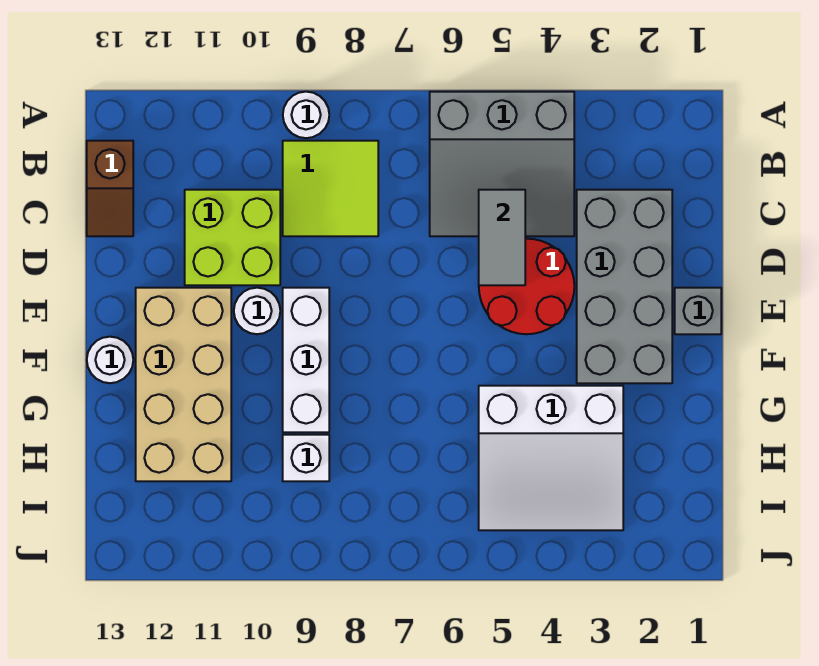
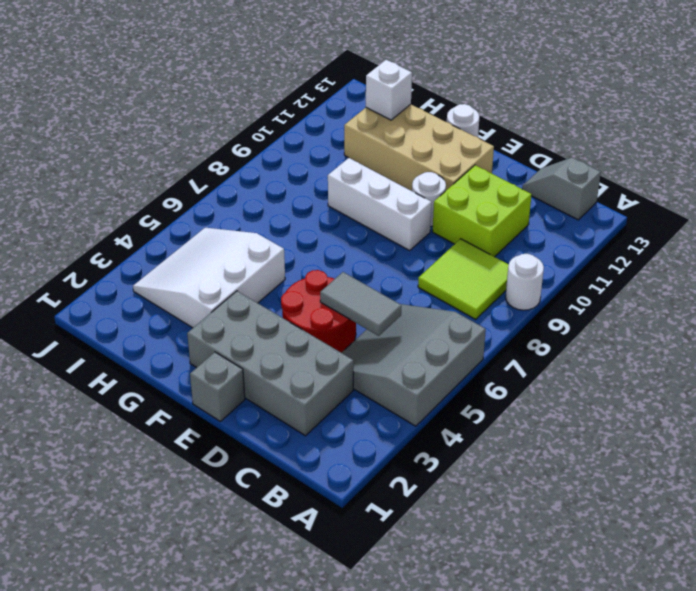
brown slope B13:C13 level 1 top B -> grey slope B13:C13 level 1 top B
white brick H9 level 1 -> white brick H12 level 2

